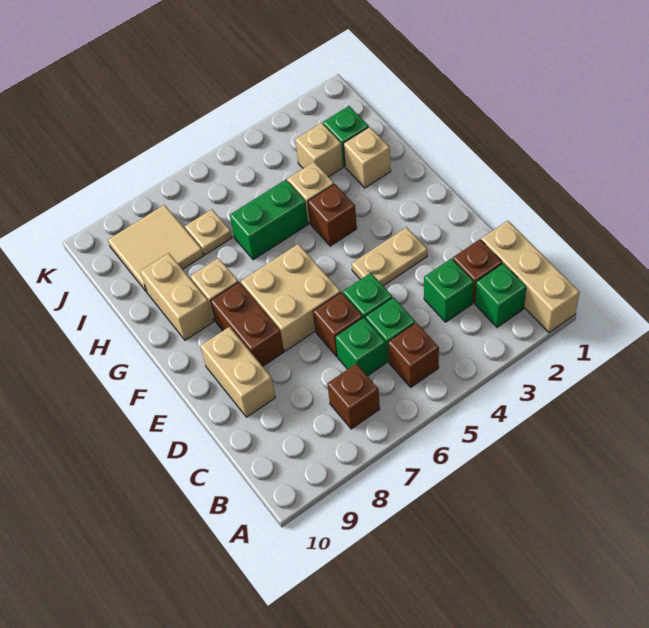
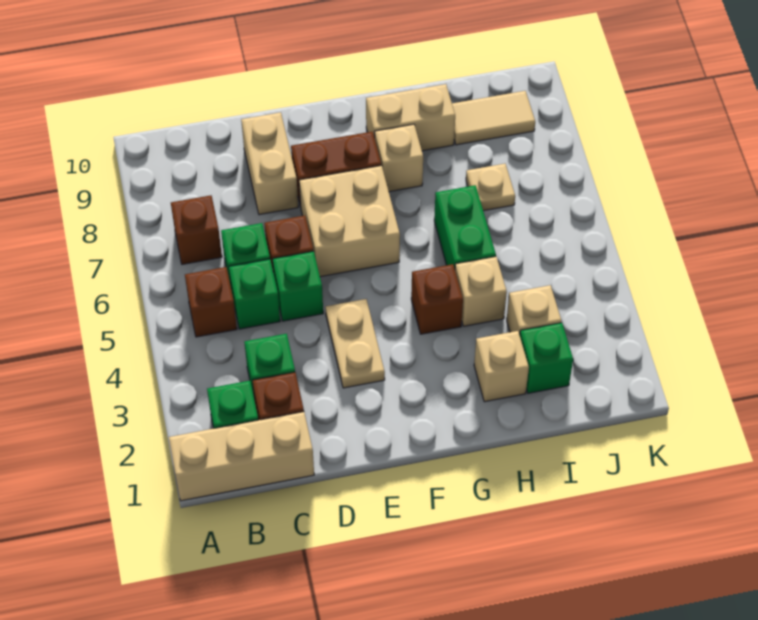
tan brick D9:E9 level 1 -> tan brick D8:D9 level 1
tan tile I8:J9 level 1 -> tan tile I9:J9 level 1

